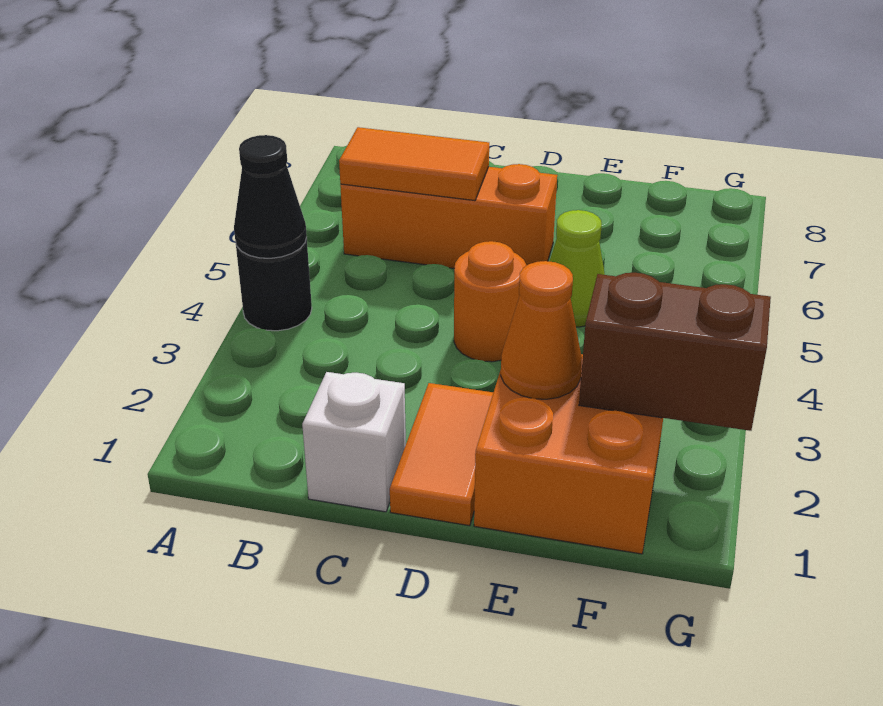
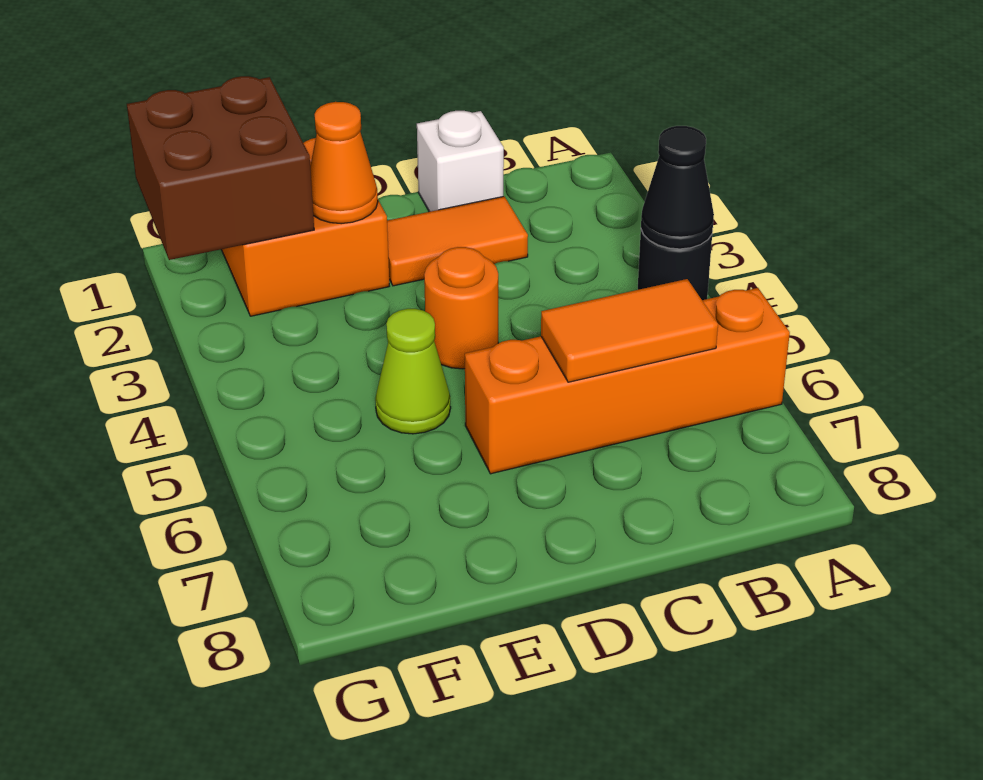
orange brick B6:D6 level 1 -> orange brick A6:D6 level 1
orange tile D1:D2 level 1 -> orange tile C2:D2 level 1
brown brick F2:G2 level 2 -> brown brick F1:G2 level 2

